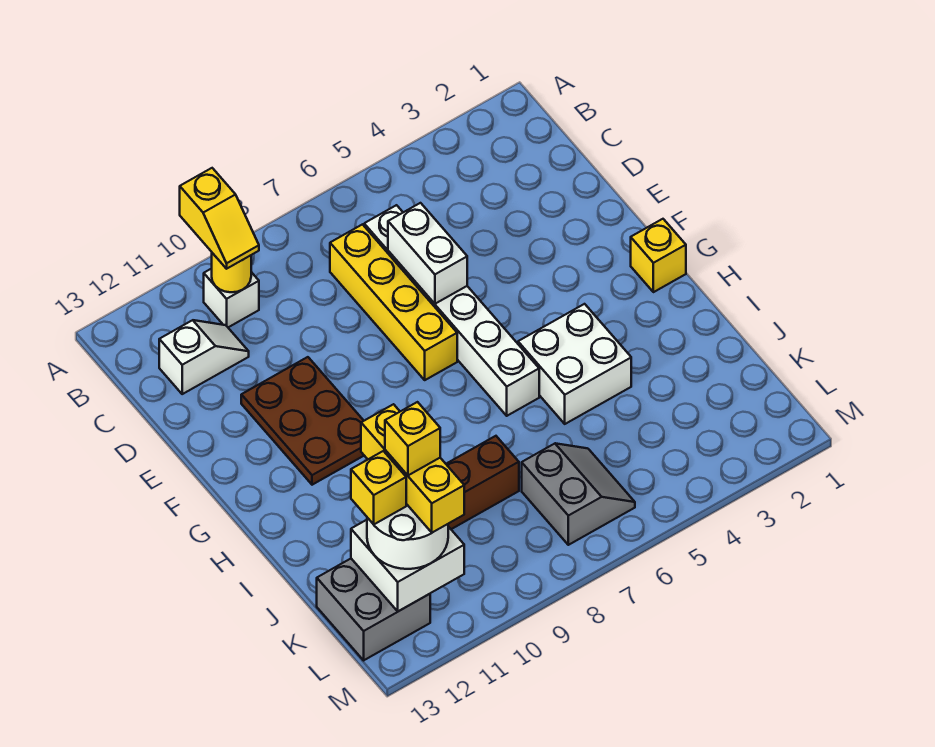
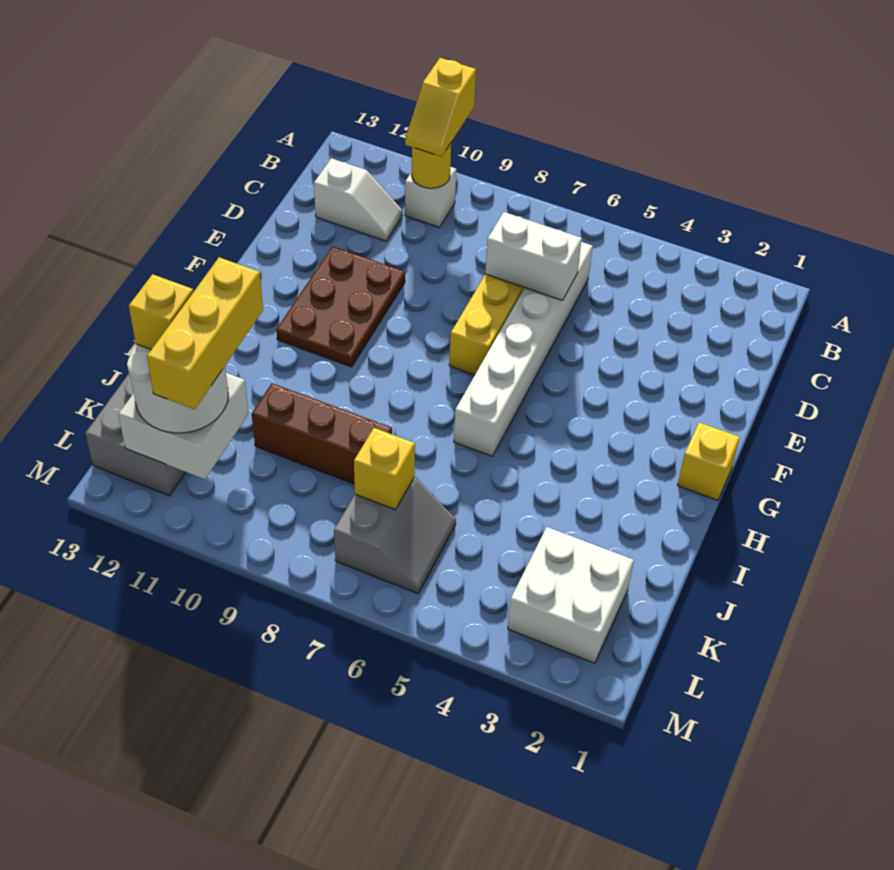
white brick D6:E6 level 2 -> white brick D6:D7 level 2
white brick H4:I5 level 1 -> white brick K2:L3 level 1
yellow brick K11 level 5 -> yellow brick K7 level 2

